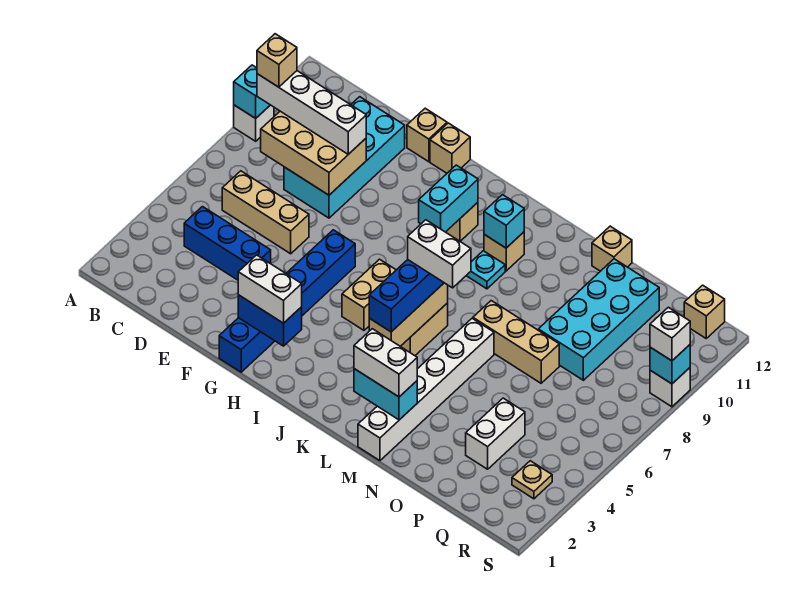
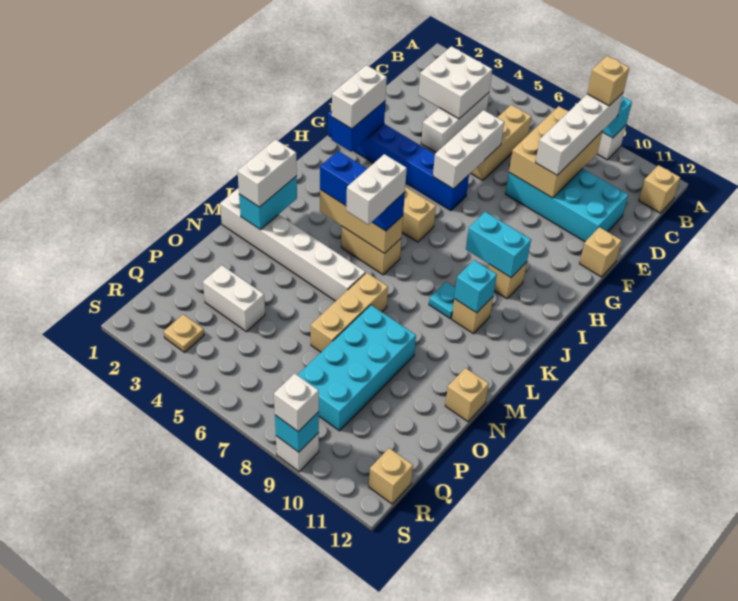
none -> white brick C3:D4 level 2
blue brick C4:E4 level 1 -> white brick C4:E4 level 1
none -> white brick E6:G6 level 2
tan brick G12 level 1 -> tan brick B12 level 1
cyan brick O8:P11 level 1 -> cyan brick N8:Q9 level 1

